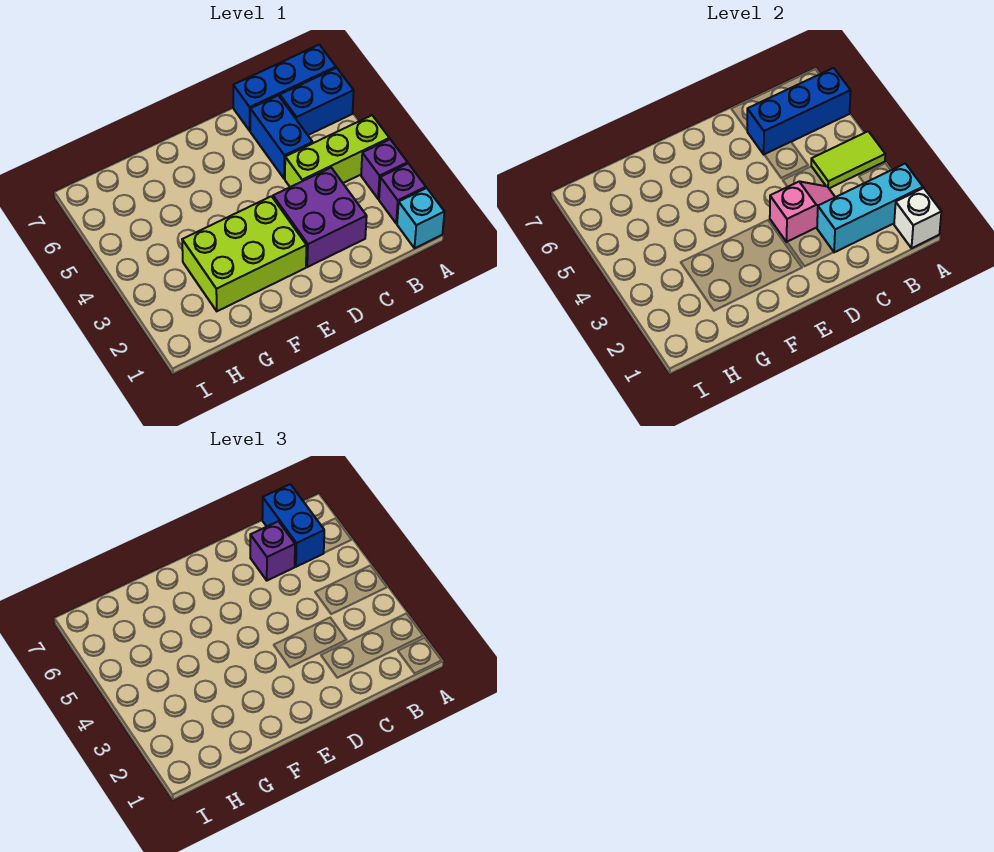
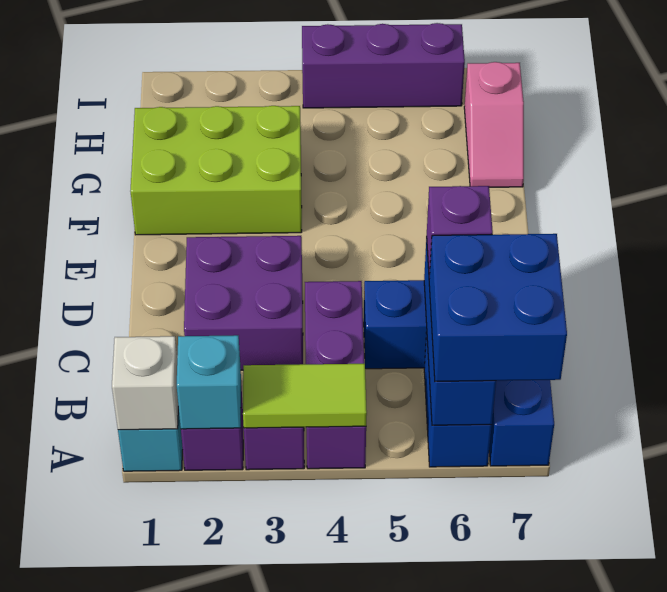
cyan brick A2:C2 level 2 -> cyan brick A2 level 2
lime brick A4:C4 level 1 -> purple brick A4:C4 level 1
lime tile A4:B4 level 2 -> lime tile A3:A4 level 2
blue brick B6:B7 level 3 -> blue brick A6:B7 level 3
pink slope C3:D3 level 2 top D -> pink slope G7:H7 level 1 top H
lime brick E2:G3 level 1 -> lime brick F1:G3 level 1
none -> purple brick I4:I6 level 1

